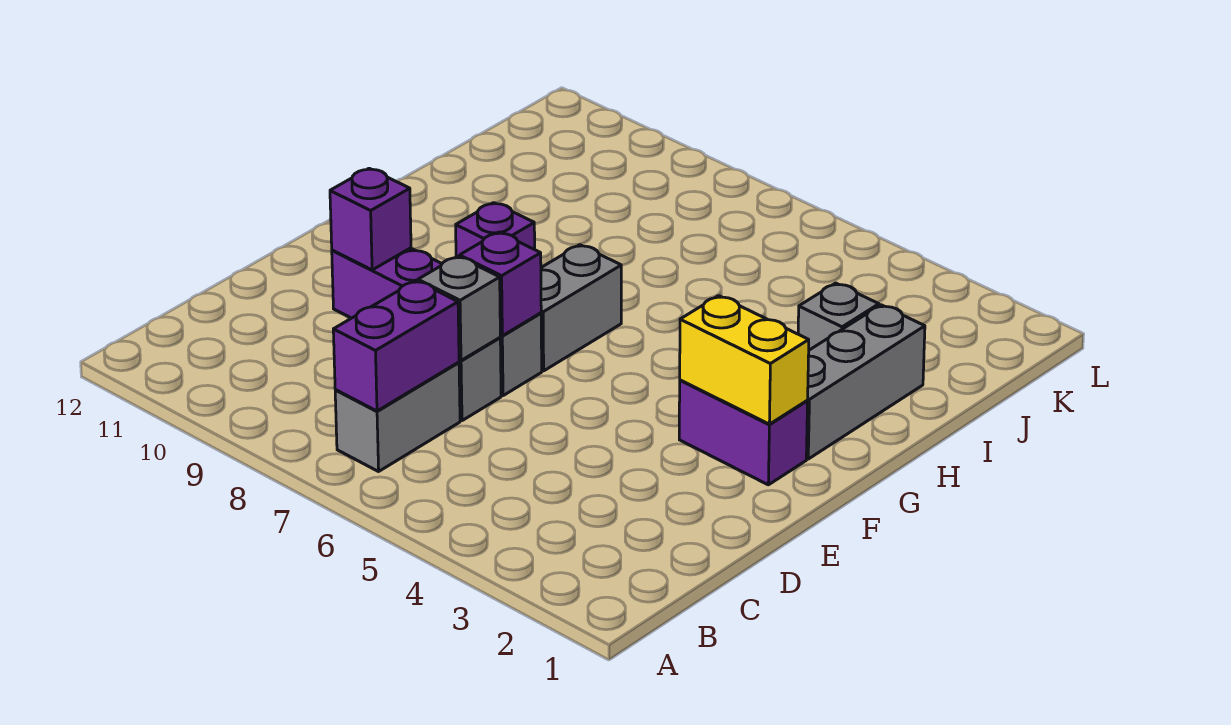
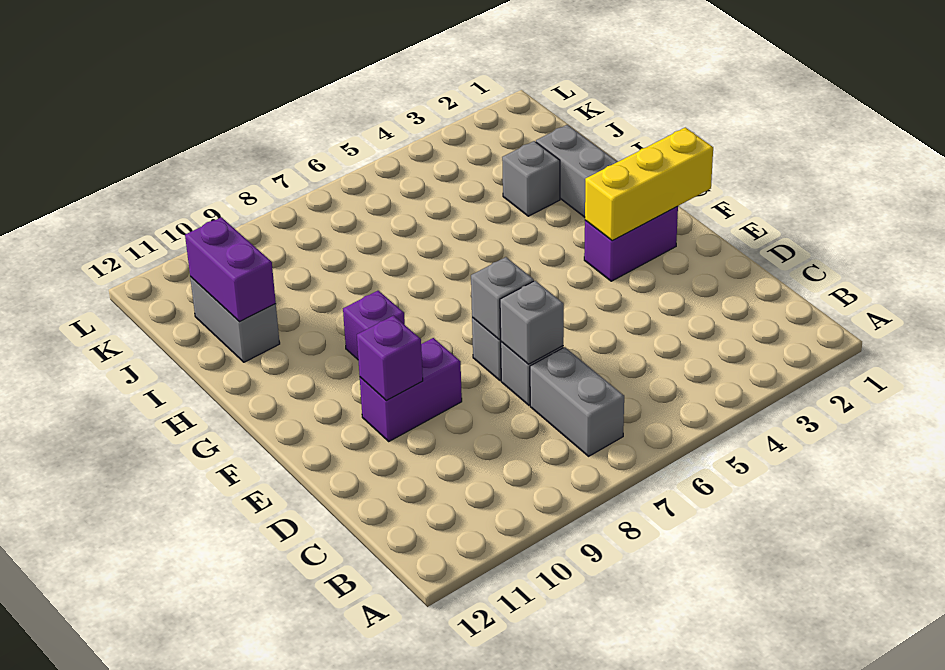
purple brick B7:C7 level 2 -> purple brick I11:J11 level 2
purple brick E7 level 2 -> grey brick E7 level 2
yellow brick F2:F3 level 2 -> yellow brick F1:F3 level 2
grey brick F7:G7 level 1 -> grey brick I11:J11 level 1

